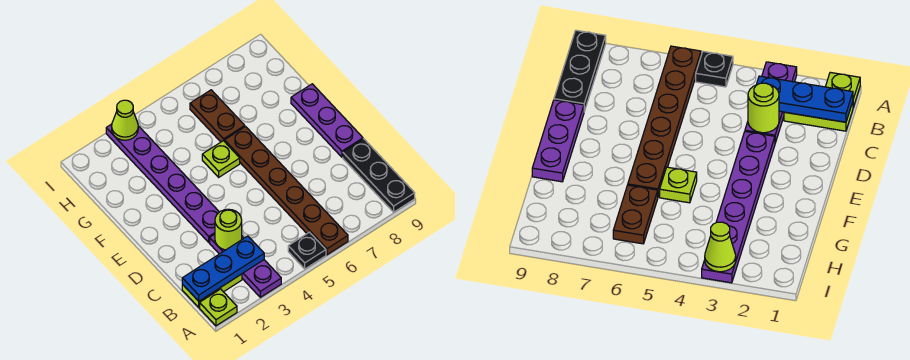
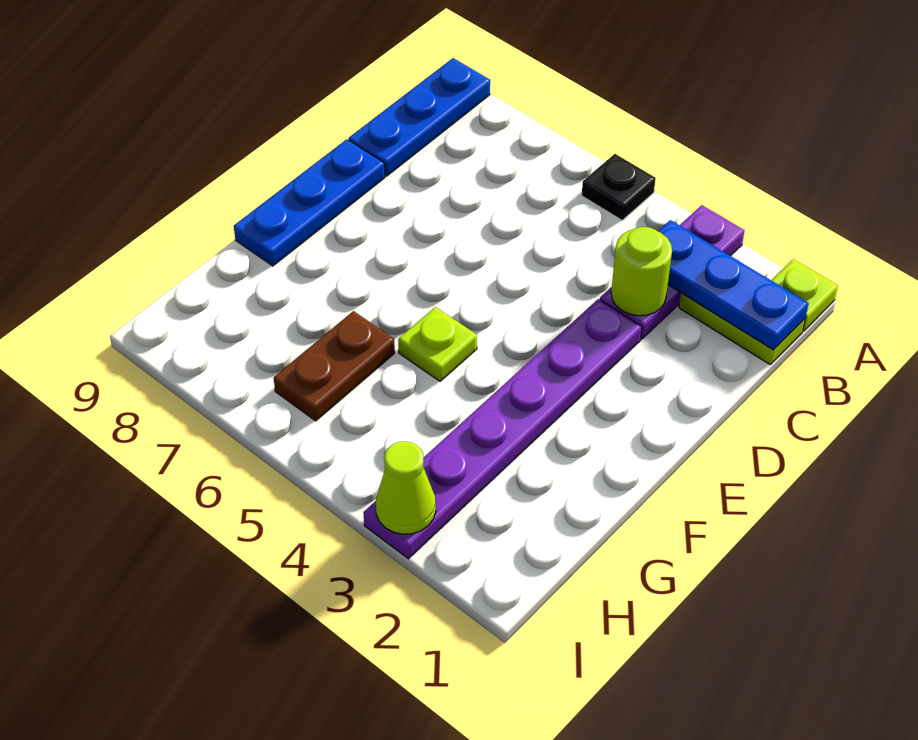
brown plate A6:F6 level 1 -> none
black plate A9:C9 level 1 -> blue plate A9:C9 level 1
purple plate D9:F9 level 1 -> blue plate D9:F9 level 1

